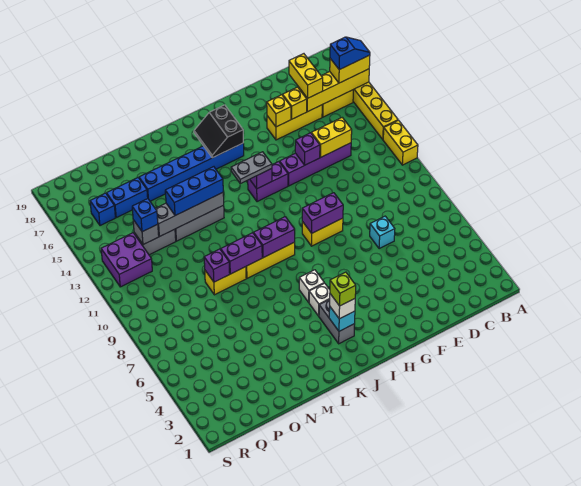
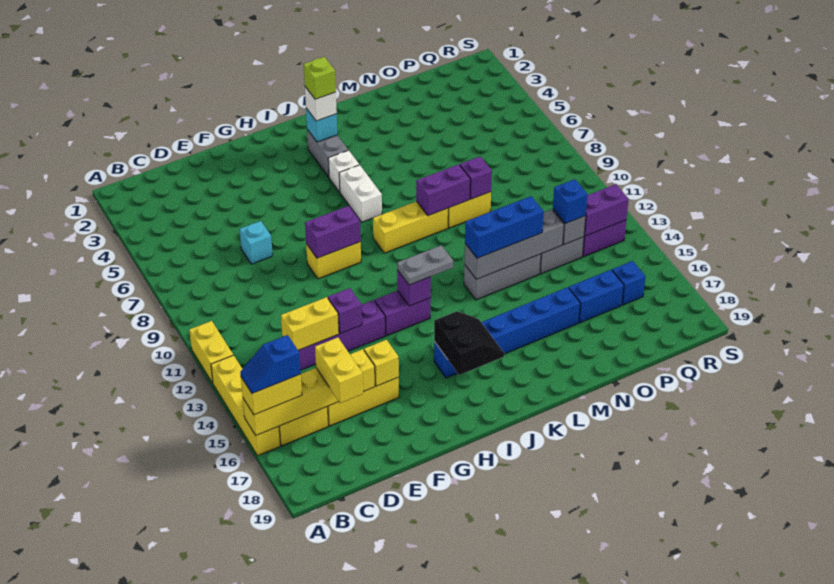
white brick J6 level 1 -> white brick J6:J7 level 1
purple brick J9:K9 level 2 -> purple brick Q13:R13 level 2

